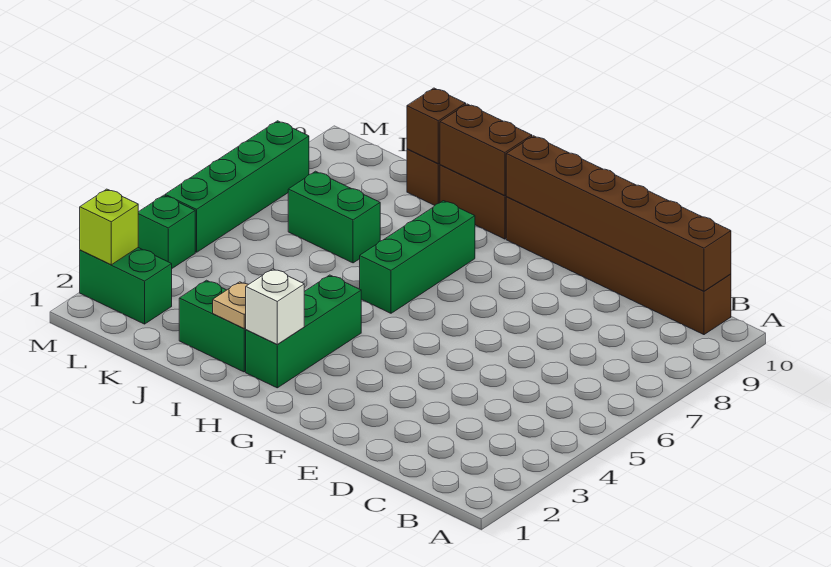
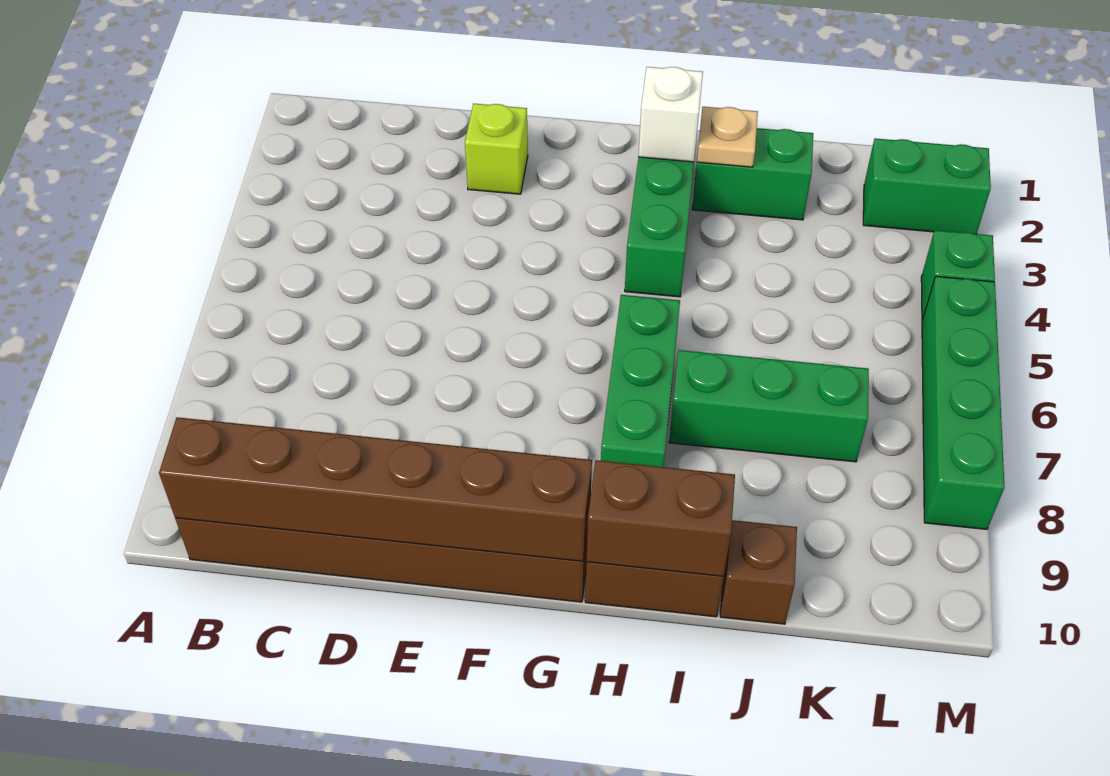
green brick J7:K7 level 1 -> green brick I7:K7 level 1
brown brick J10 level 2 -> none
lime brick M2 level 2 -> lime brick E2 level 1

